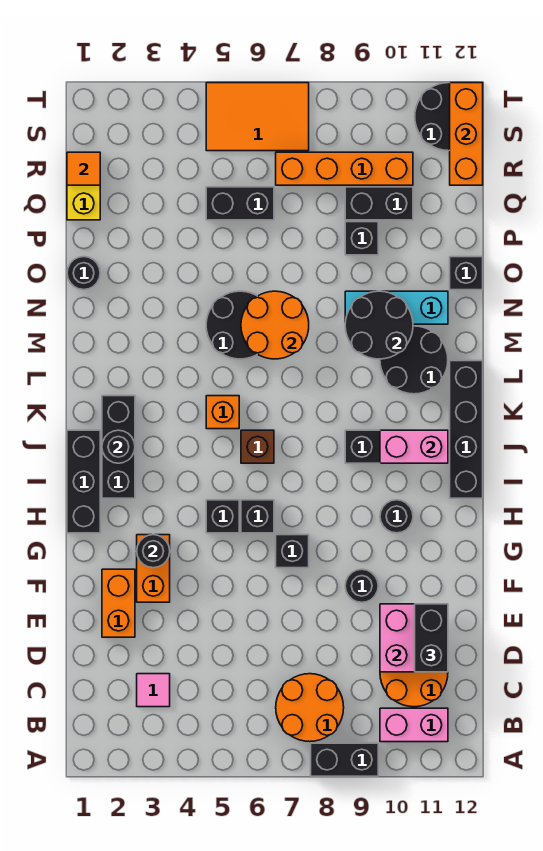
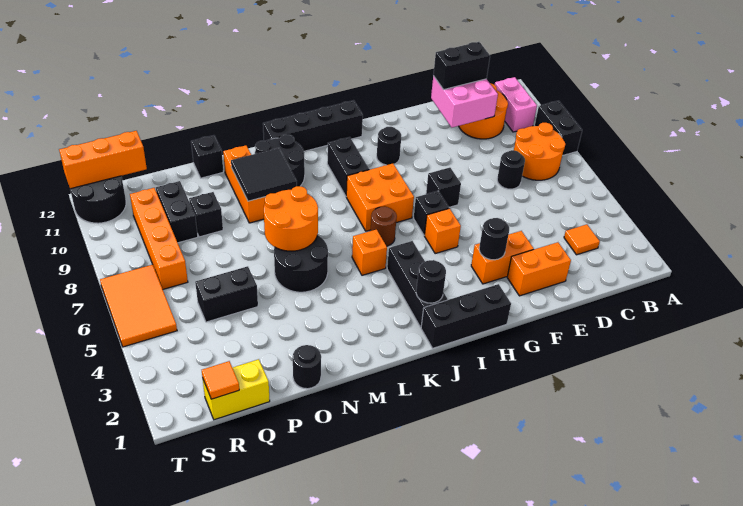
pink tile C3 level 1 -> orange tile C3 level 1
black round brick F9 level 1 -> black round brick D7 level 1
black brick H5 level 1 -> orange brick H5 level 1
black brick I2:K2 level 1 -> black brick J2:J4 level 1
none -> orange brick I7:J8 level 1
brown brick J6 level 1 -> brown round brick J6 level 1
pink brick J10:J11 level 2 -> none
black round brick M9:N10 level 2 -> black tile M9:N10 level 2
cyan brick N9:N11 level 1 -> orange brick N9:N11 level 1
black brick Q5:Q6 level 1 -> black brick P5:Q5 level 1

